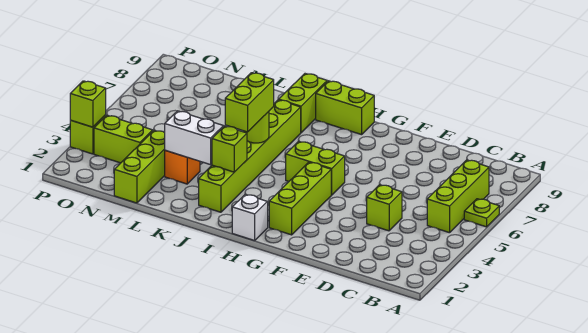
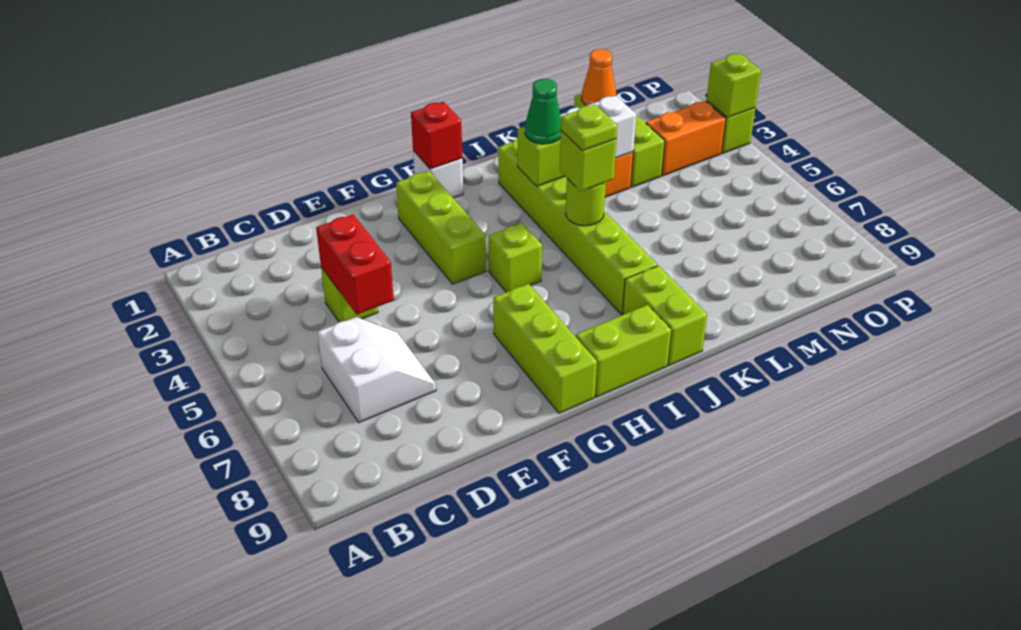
lime plate A6 level 1 -> lime plate J5 level 4
lime brick B5:B7 level 1 -> lime brick G7:G9 level 1
none -> white slope C6:D7 level 1 top C
none -> red brick D4:D5 level 2
lime brick G5:H5 level 1 -> lime brick H5 level 1
none -> red brick H1 level 2
none -> green cone J3 level 3
lime brick J4:J5 level 3 -> lime brick J5 level 3
none -> orange cone M1 level 2
lime brick N3:O3 level 1 -> orange brick N3:O3 level 1

